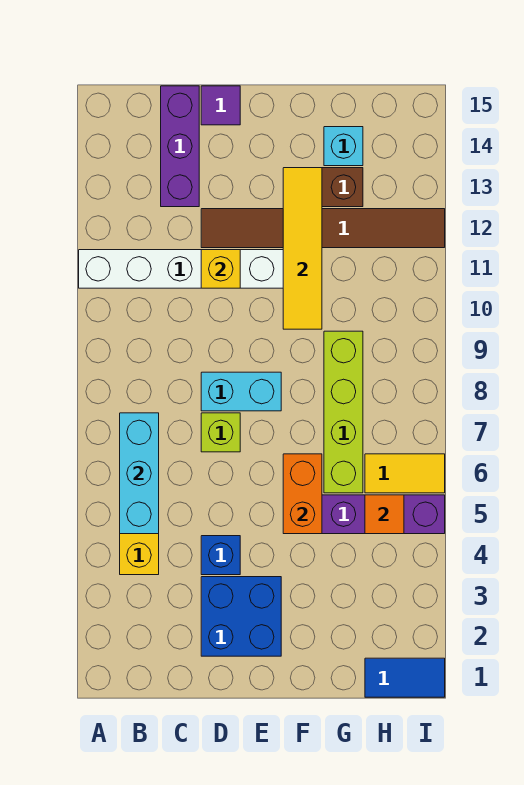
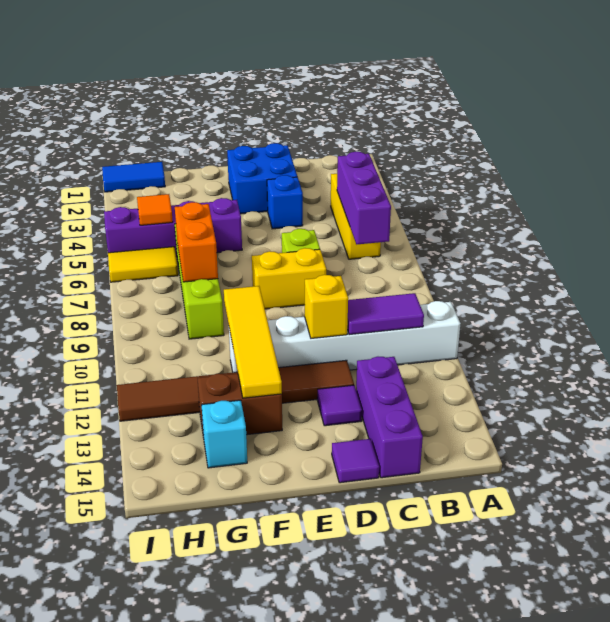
cyan brick B5:B7 level 2 -> purple brick B5:B7 level 2
none -> purple tile B11:C11 level 2
cyan brick D8:E8 level 1 -> yellow brick D8:E8 level 1
none -> purple tile D13 level 1
orange brick F5:F6 level 2 -> orange brick G7:G8 level 2

